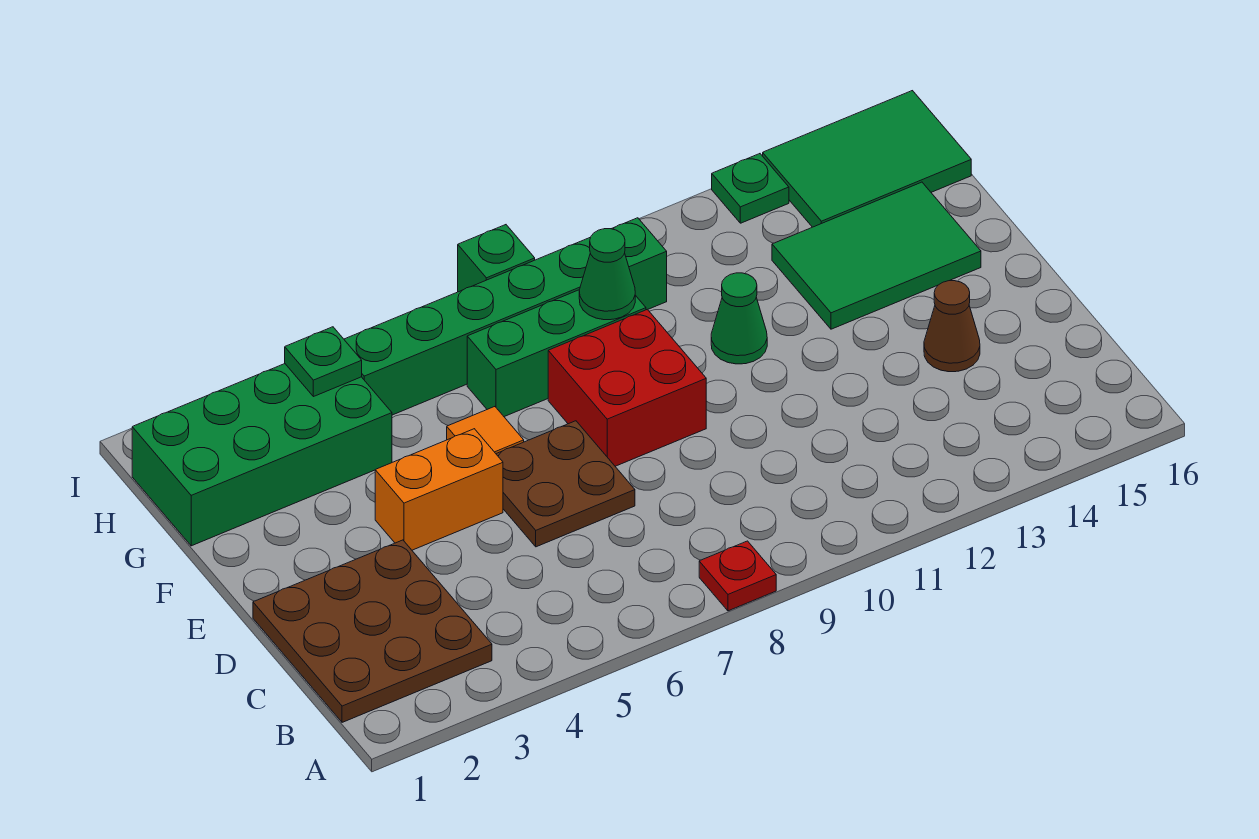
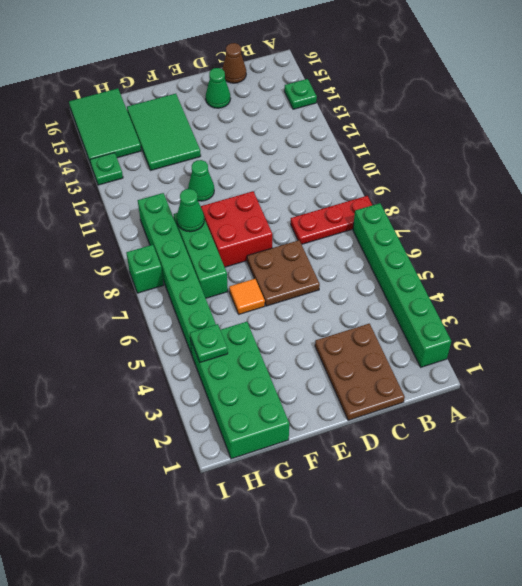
none -> green brick A2:A7 level 1
red plate A8 level 1 -> red plate A8:C8 level 1
none -> green plate A14 level 1
brown plate B1:D3 level 1 -> brown plate C1:D3 level 1
brown cone D14 level 1 -> brown cone C16 level 1
none -> green cone D15 level 1
orange brick E4:E5 level 1 -> none

